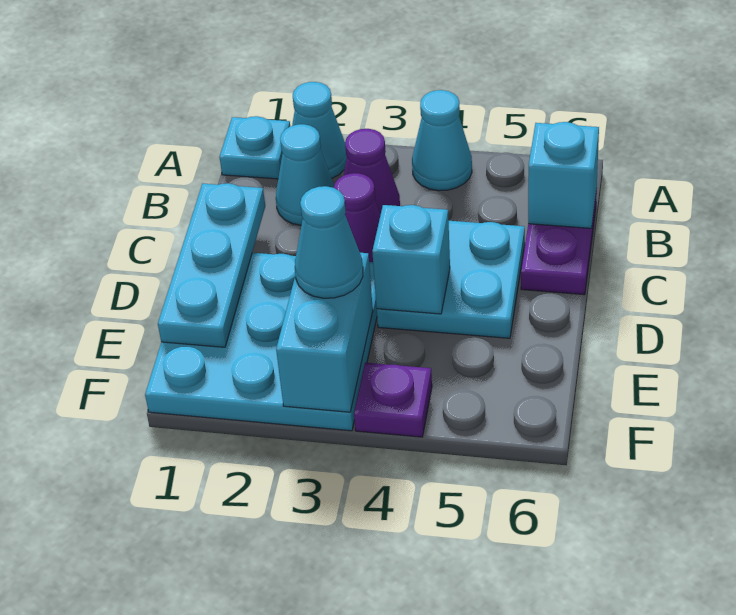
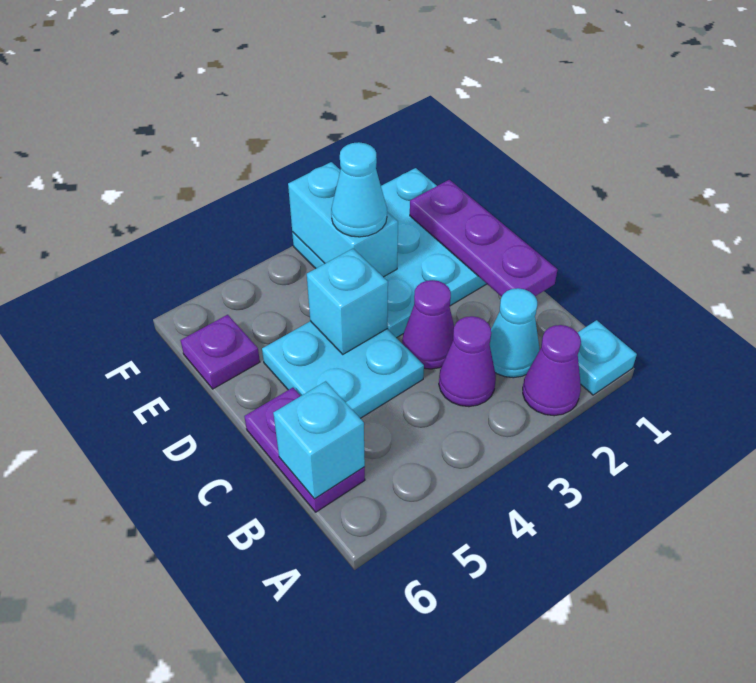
cyan cone A2 level 1 -> purple cone A2 level 1
cyan cone A4 level 1 -> none
cyan plate C1:E1 level 2 -> purple plate C1:E1 level 2
purple plate F4 level 1 -> purple plate E6 level 1

